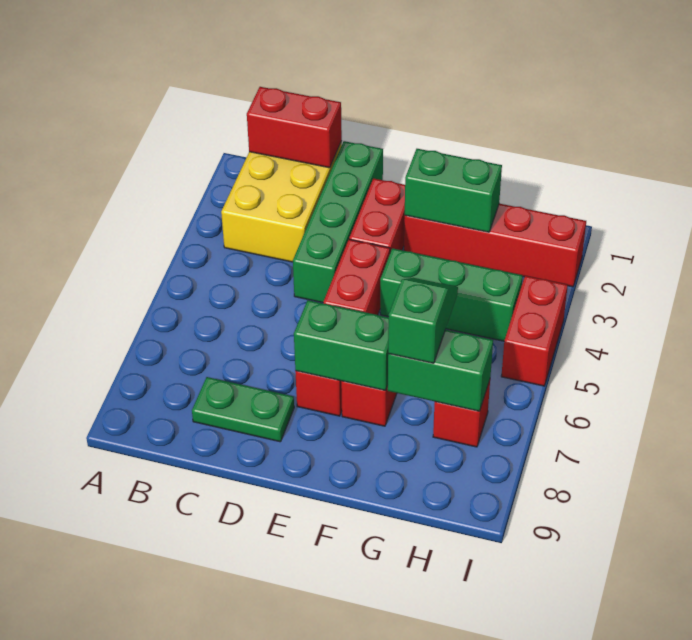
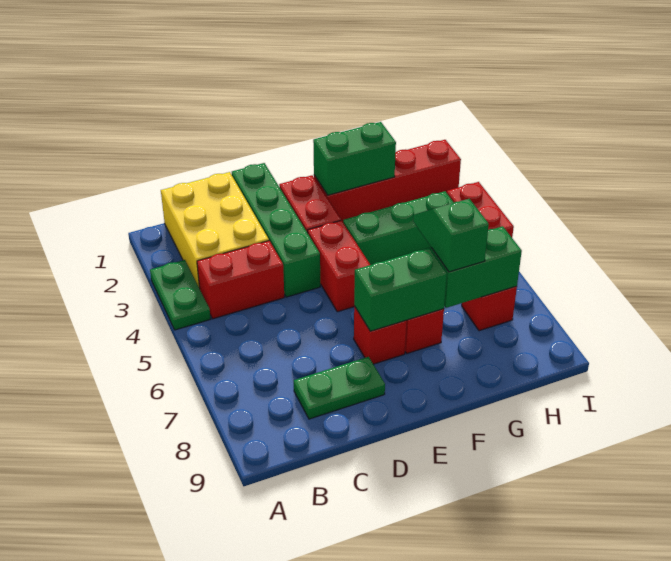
none -> green plate A3:A4 level 1
red brick B1:C1 level 2 -> red brick B4:C4 level 1

